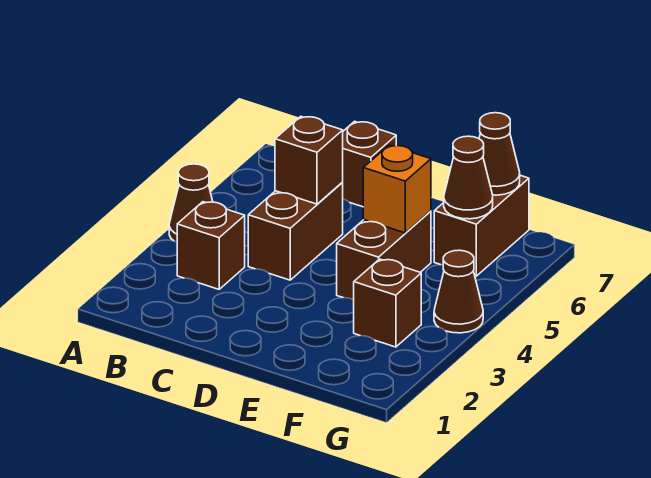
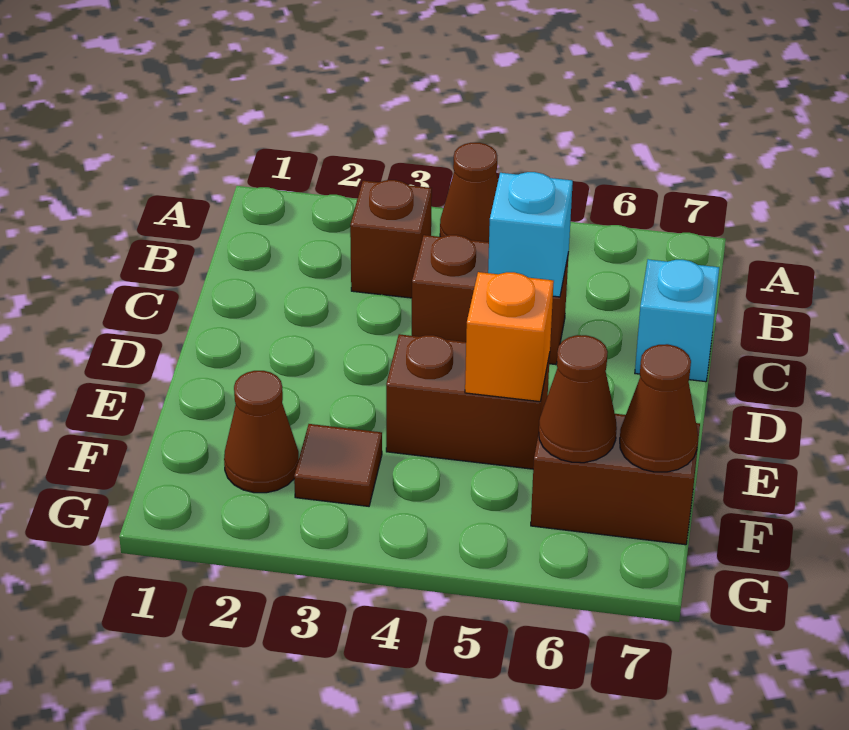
brown brick C5 level 2 -> cyan brick C5 level 2
brown brick C7 level 1 -> cyan brick C7 level 1
brown brick F3 level 1 -> brown tile F3 level 1
brown cone G4 level 1 -> brown cone F2 level 1

